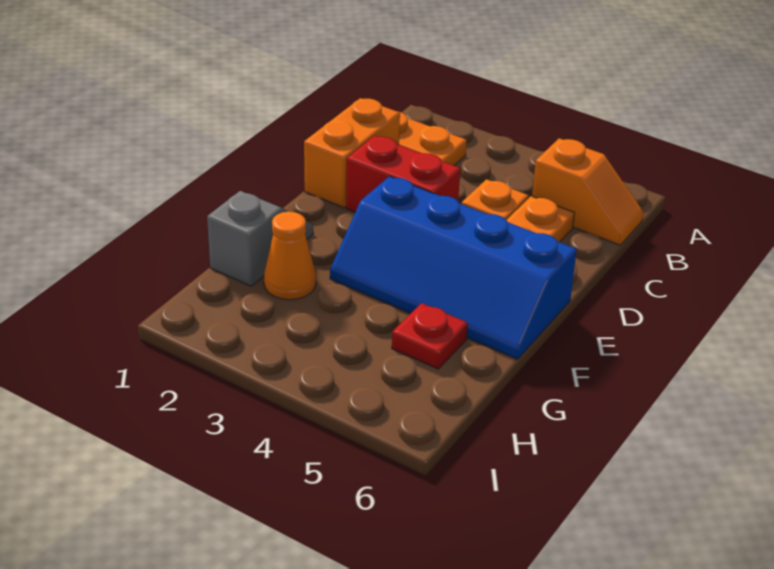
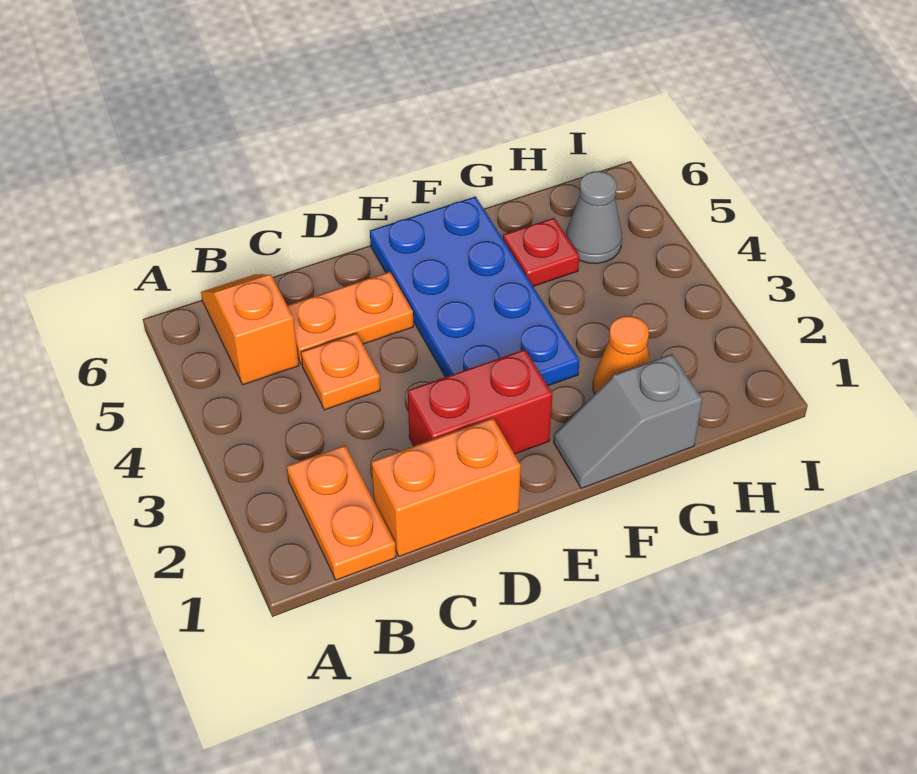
red brick D2:D3 level 1 -> red brick D2:E2 level 1
blue slope E3:F6 level 1 top E -> blue plate E3:F6 level 1
none -> grey cone H5 level 1

